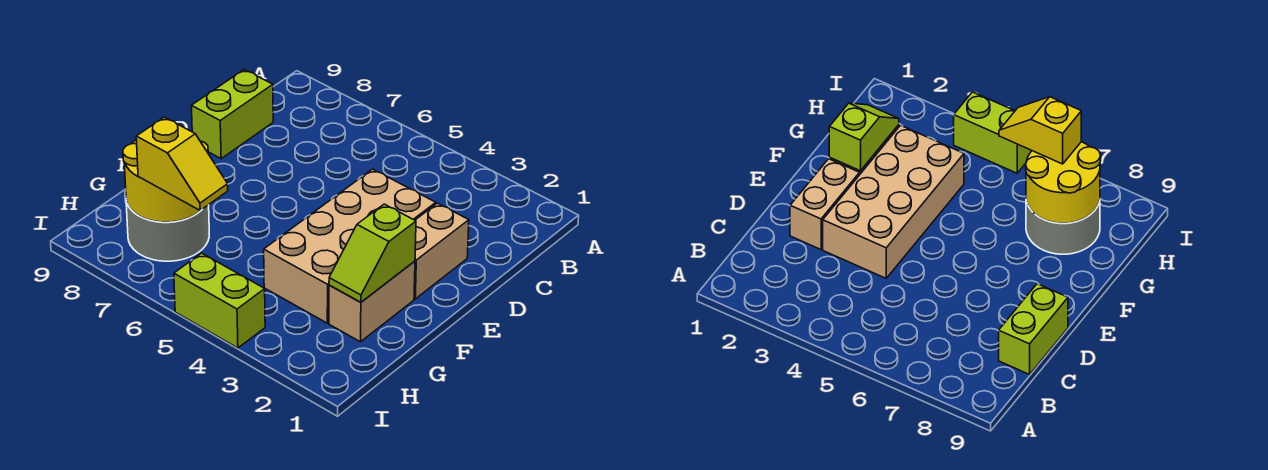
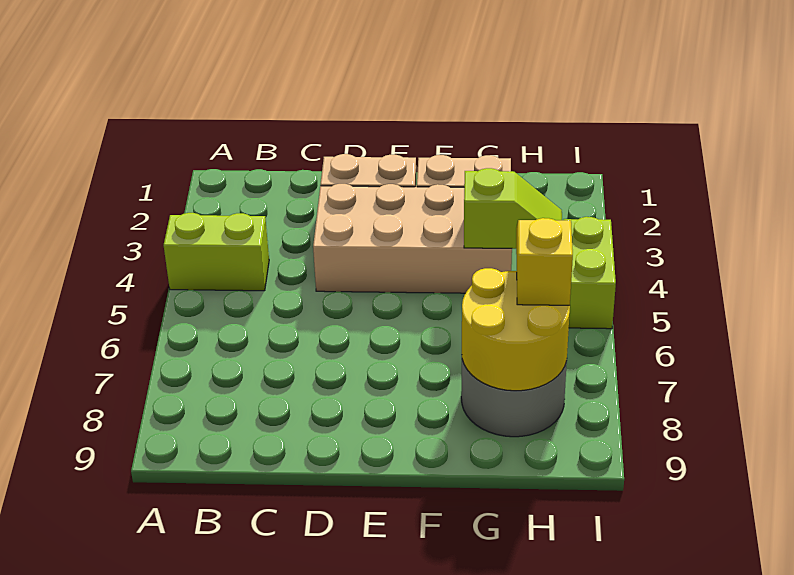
lime brick C9:D9 level 1 -> lime brick A4:B4 level 1
lime slope F2:G2 level 2 top F -> lime slope G4:H4 level 2 top G

